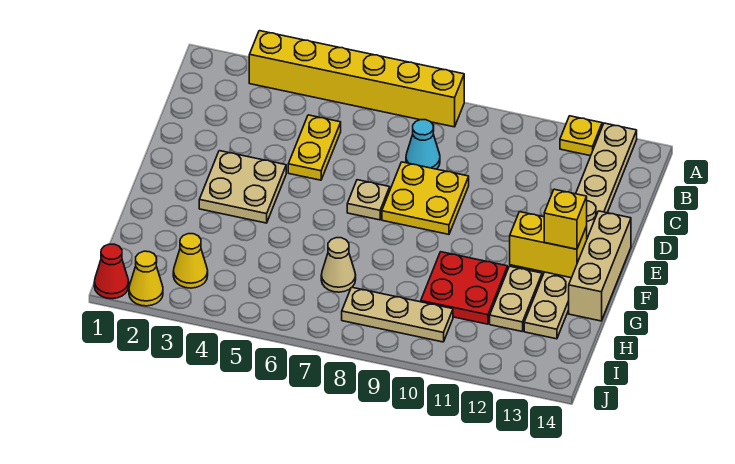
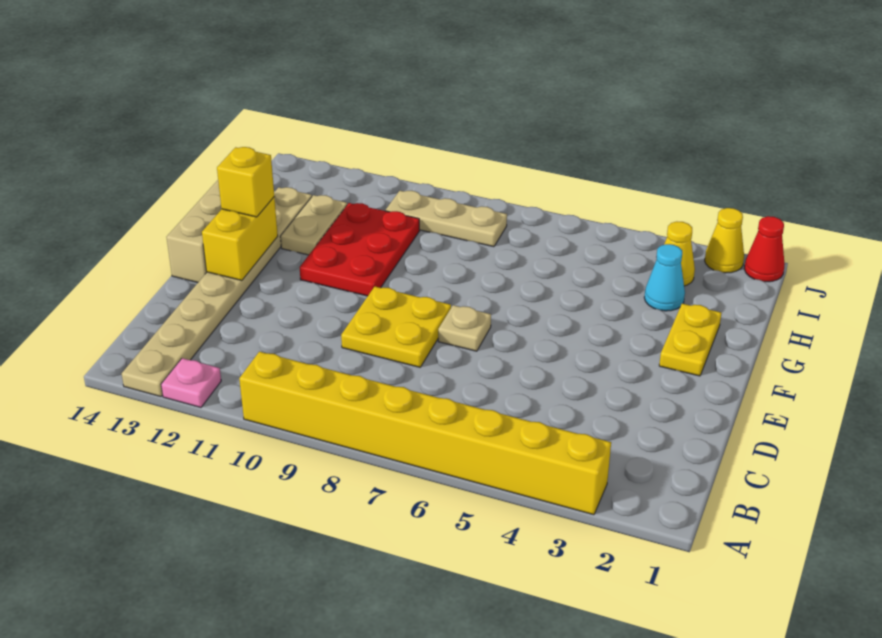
yellow brick A3:A8 level 1 -> yellow brick A3:A10 level 1
yellow plate A12 level 1 -> pink plate A12 level 1
yellow plate C5:D5 level 1 -> yellow plate F2:G2 level 1
cyan cone C8 level 1 -> cyan cone H3 level 1
tan plate E3:F4 level 1 -> none
yellow brick F12:F13 level 2 -> yellow brick E13:F13 level 2
red plate G10:H11 level 1 -> red plate F10:H11 level 1
tan cone H7 level 1 -> none

